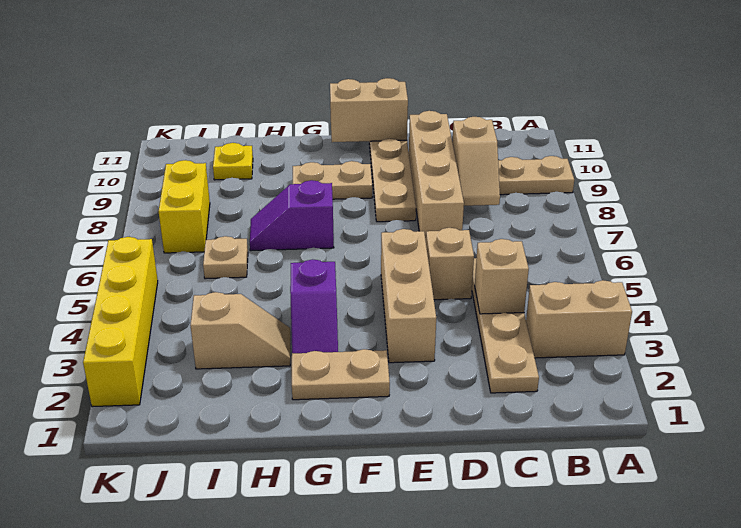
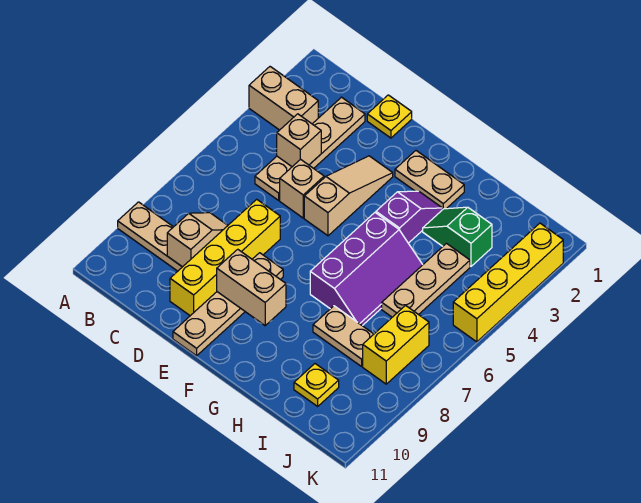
none -> yellow plate D1 level 1
tan brick D7:D10 level 1 -> yellow brick D7:D10 level 1
tan brick E3:E5 level 1 -> tan slope E3:E5 level 1 top 5
tan brick E11:F11 level 2 -> tan brick E9:F9 level 2
tan plate F9:G9 level 1 -> tan plate H8:I8 level 1
purple slope G7:H7 level 1 top G -> purple slope G5:H7 level 1 top G
tan slope H3:I3 level 1 top I -> green slope H3:I3 level 1 top I
tan plate I6 level 1 -> tan plate I4:I6 level 1

